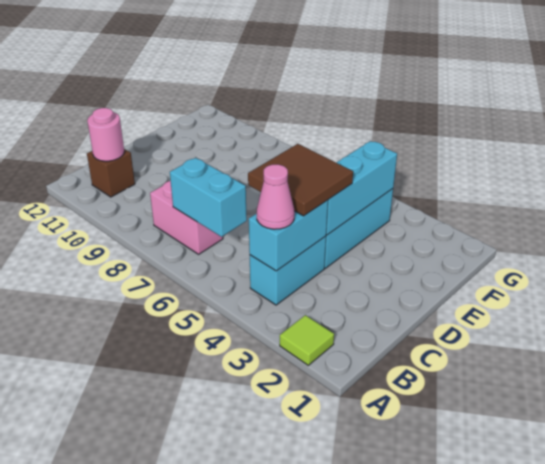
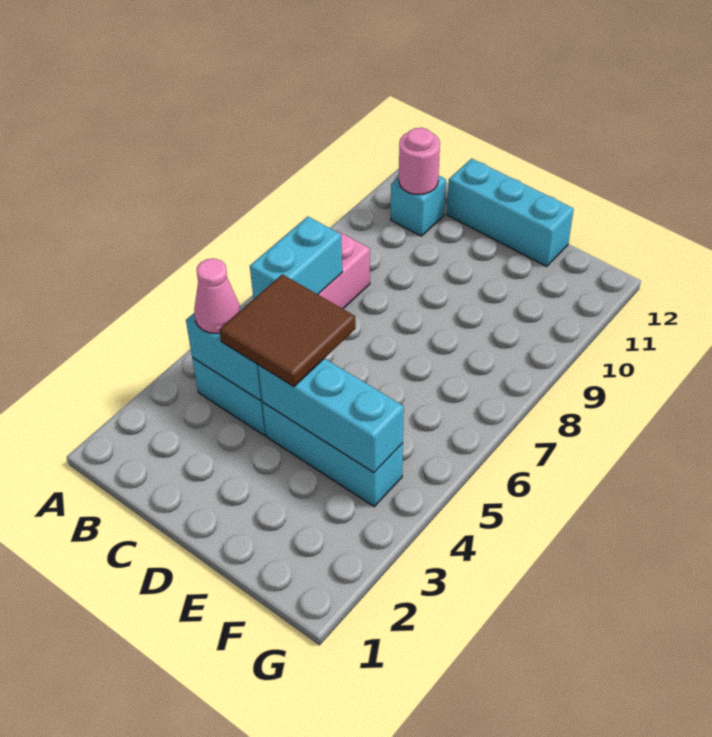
lime tile A2 level 1 -> none
brown brick B11 level 1 -> cyan brick B11 level 1
none -> cyan brick C12:E12 level 1

